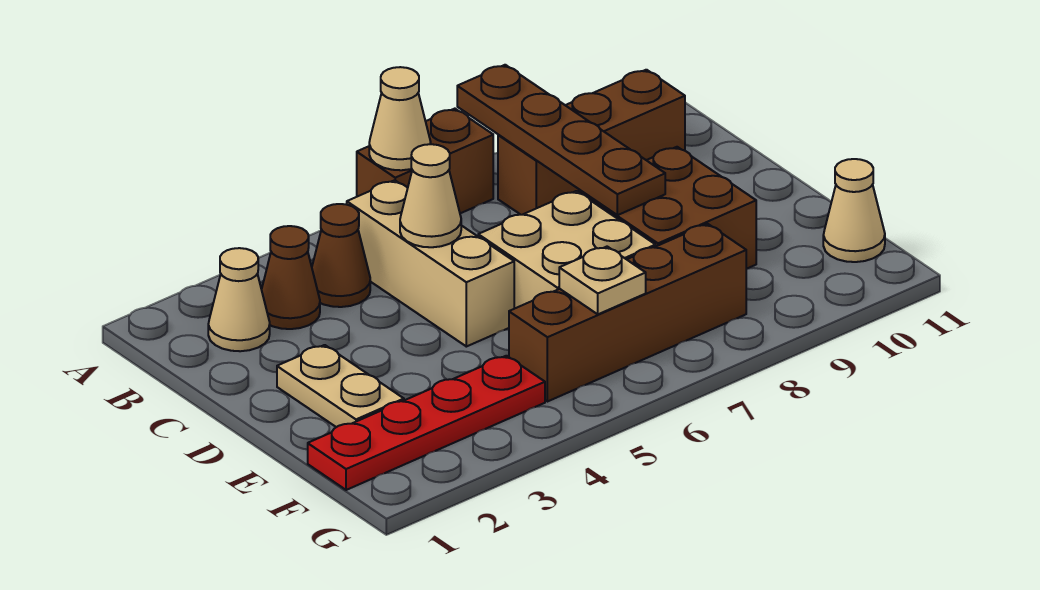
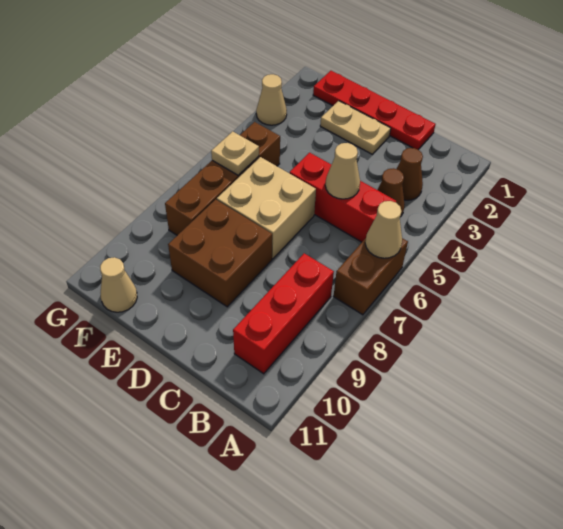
brown plate A8:D8 level 2 -> none
tan cone B2 level 1 -> tan cone G3 level 1
tan brick B5:D5 level 1 -> red brick B5:D5 level 1
brown brick B8:B10 level 1 -> red brick B8:B10 level 1
red plate F1:F4 level 1 -> red plate C1:F1 level 1

